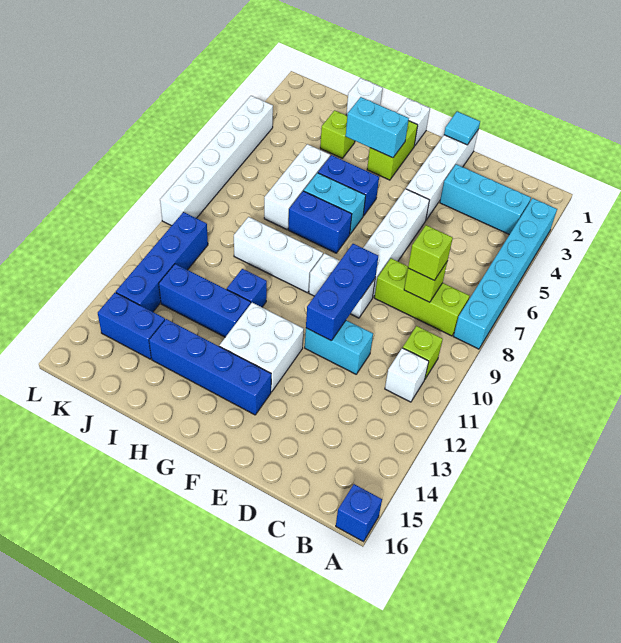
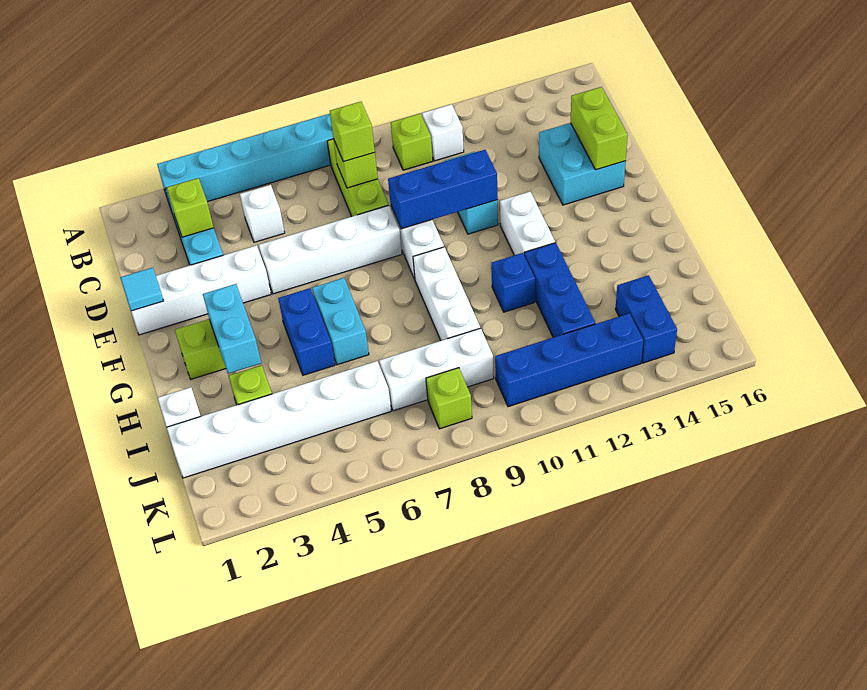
blue brick A16 level 1 -> none
none -> lime brick C3 level 2
none -> cyan brick D14:E15 level 1
none -> lime brick D15:E15 level 2
white brick F12:G13 level 1 -> white brick F12:G12 level 1
blue brick F14:I14 level 1 -> none
white brick G1 level 1 -> white brick C5 level 1
blue brick G7:H7 level 1 -> none
white brick I5:I7 level 1 -> white brick J7:J9 level 1
none -> lime brick K8 level 1
white brick L4:L9 level 1 -> white brick J1:J6 level 1

